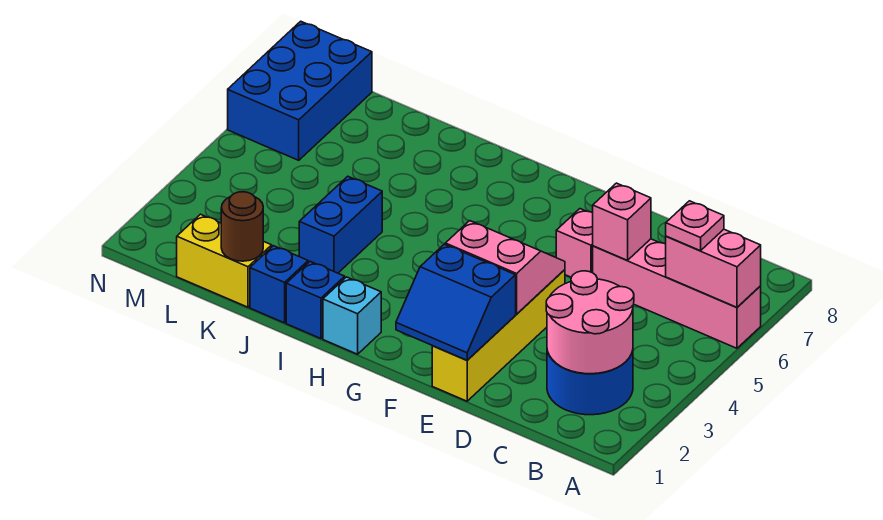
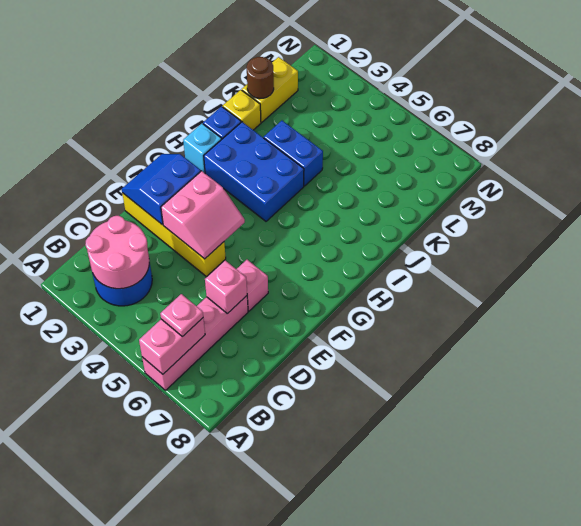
blue brick J1 level 1 -> yellow brick J1 level 1
blue brick M6:N8 level 1 -> blue brick H2:I4 level 1

